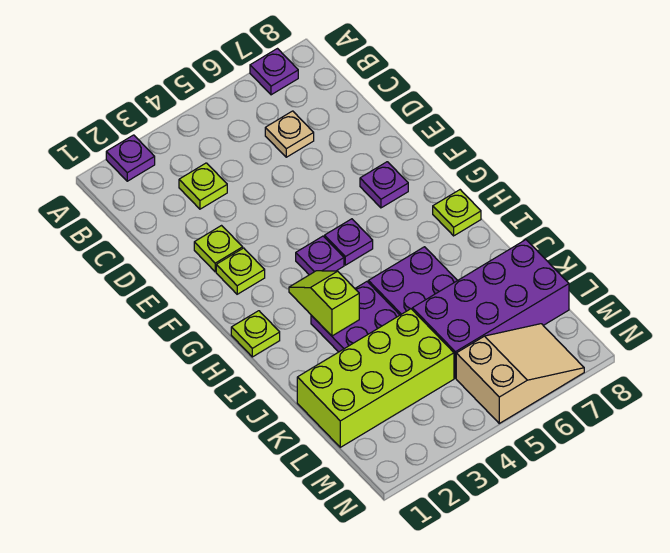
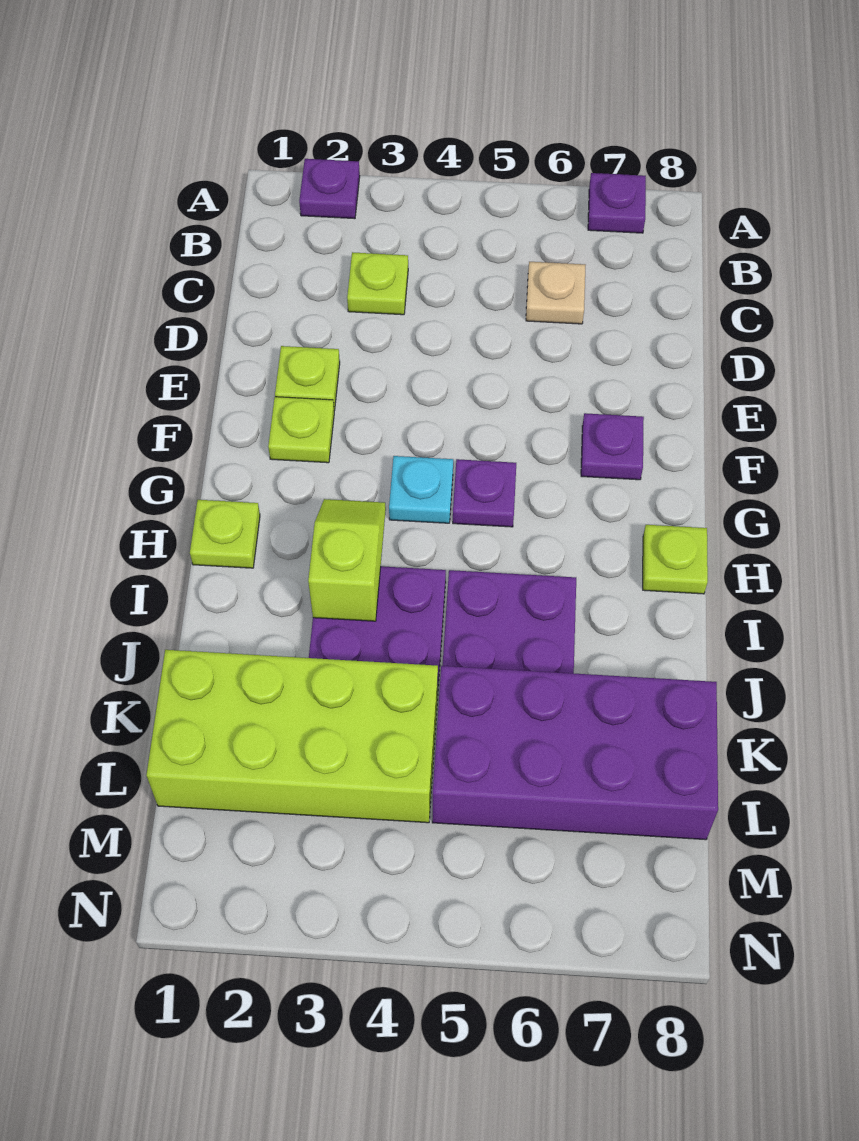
purple plate G4 level 1 -> cyan plate G4 level 1
tan slope M5:N7 level 1 top 5 -> none

